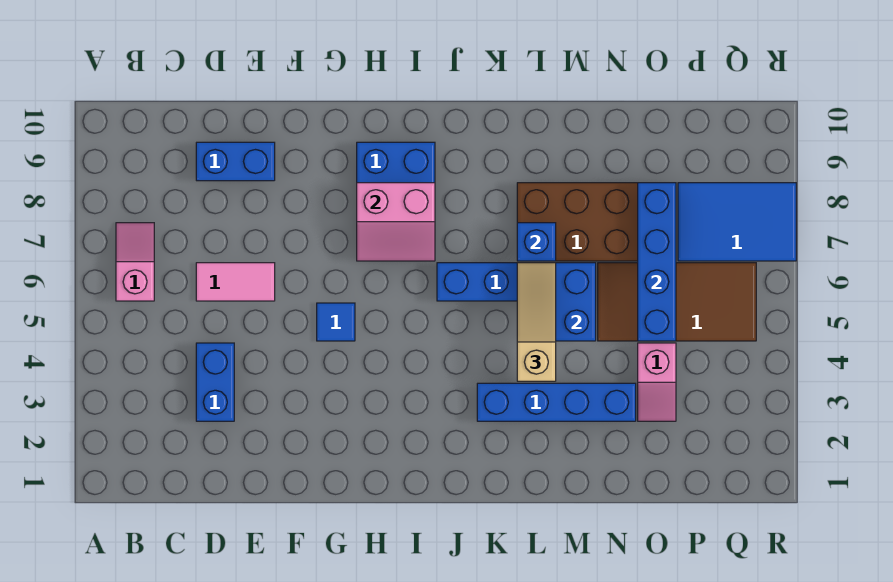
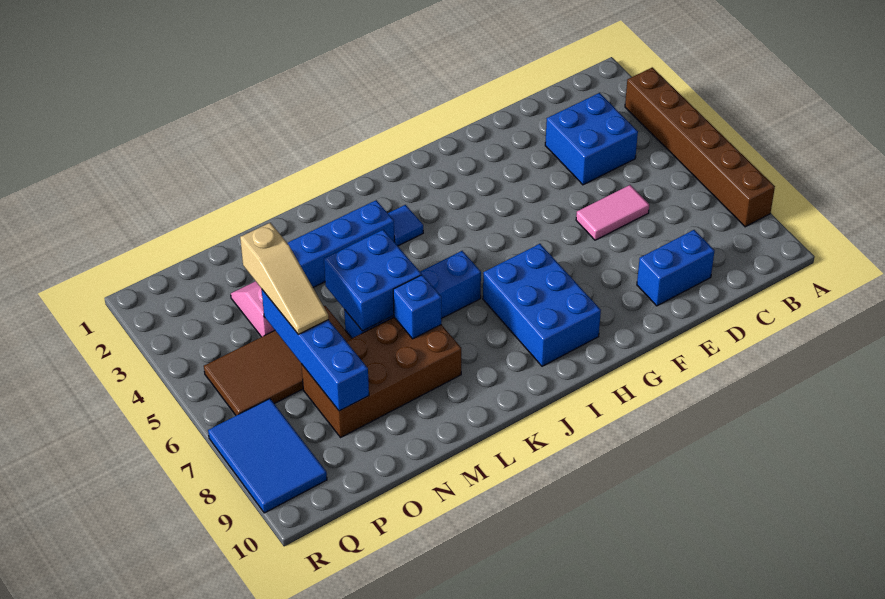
none -> brown brick A3:A8 level 1
pink slope B6:B7 level 1 top 6 -> none
blue brick D3:D4 level 1 -> blue brick C3:D4 level 1
blue tile G5 level 1 -> blue tile J3 level 1
pink slope H7:I8 level 2 top 8 -> none
tan slope L4:L6 level 3 top 4 -> tan slope O4:O6 level 3 top 4
blue tile P7:R8 level 1 -> blue tile Q7:R9 level 1

